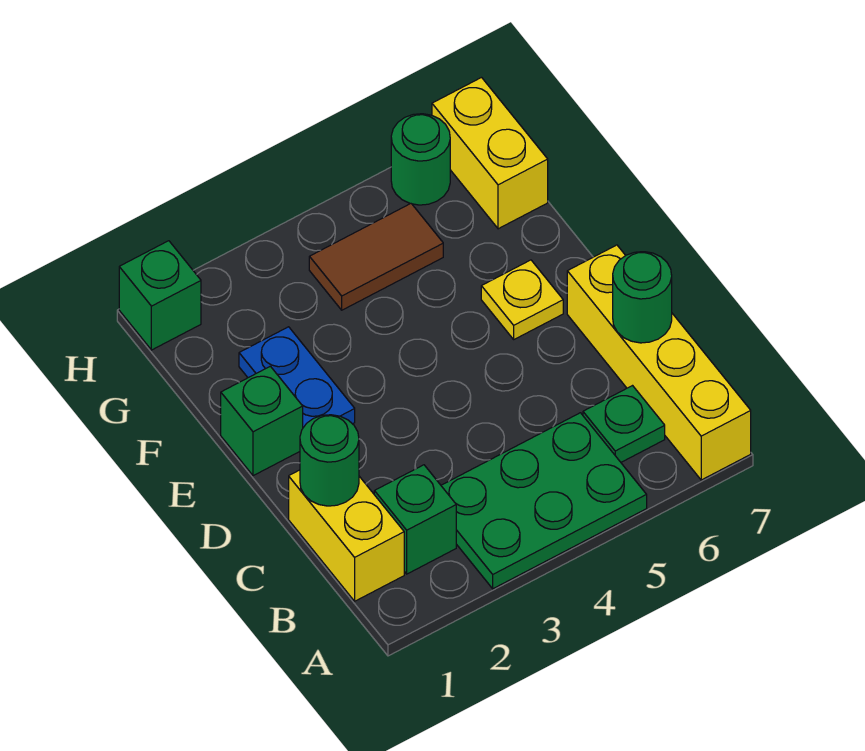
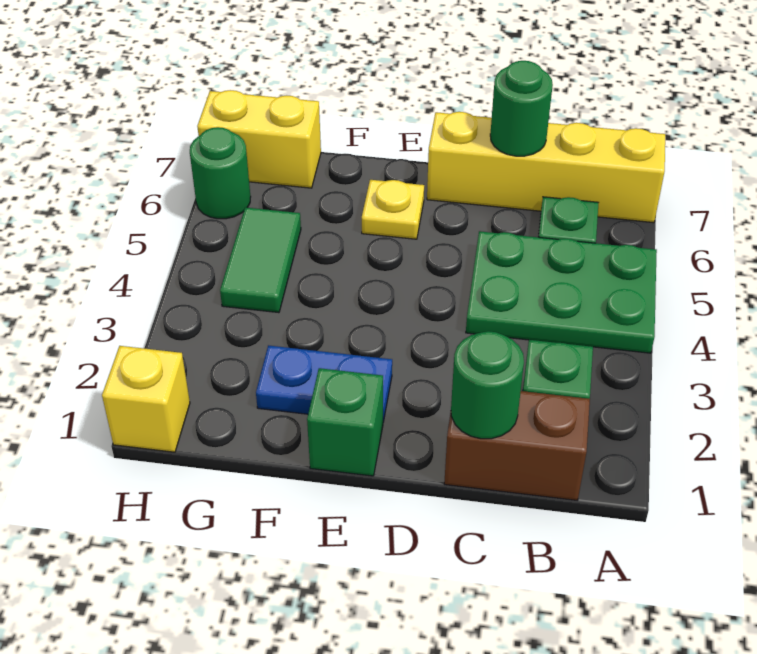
green plate A3:B5 level 1 -> green plate A4:C5 level 1
yellow brick B1:C1 level 1 -> brown brick B1:C1 level 1
brown tile G4:G5 level 1 -> green tile G4:G5 level 1
green brick H1 level 1 -> yellow brick H1 level 1

